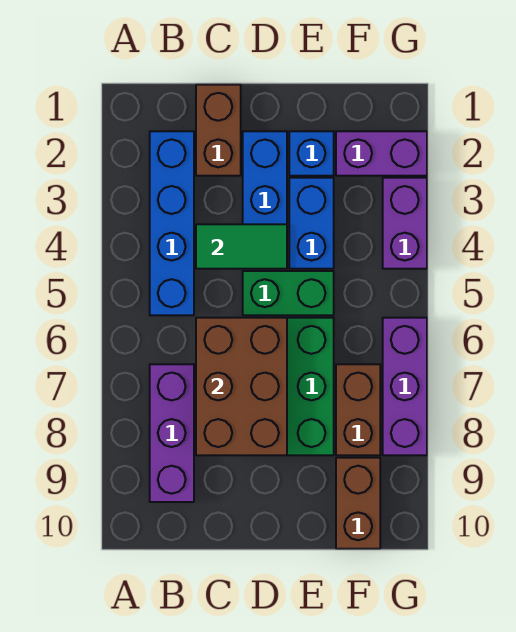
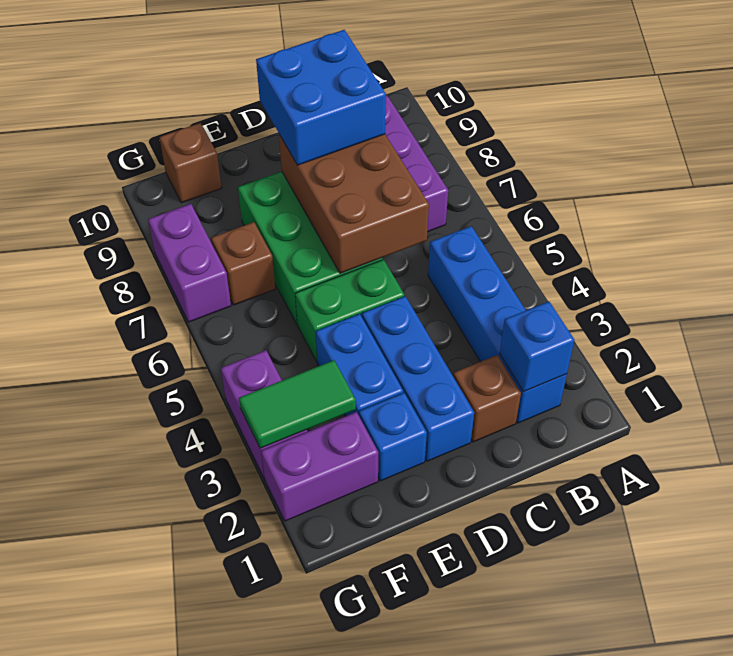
none -> blue brick B2 level 2
brown brick C1:C2 level 1 -> brown brick C2 level 1
green tile C4:D4 level 2 -> green tile F3:G3 level 2
none -> blue brick C8:D9 level 3
brown brick F7:F8 level 1 -> brown brick F7 level 1
brown brick F9:F10 level 1 -> brown brick F10 level 1
purple brick G6:G8 level 1 -> purple brick G7:G8 level 1

